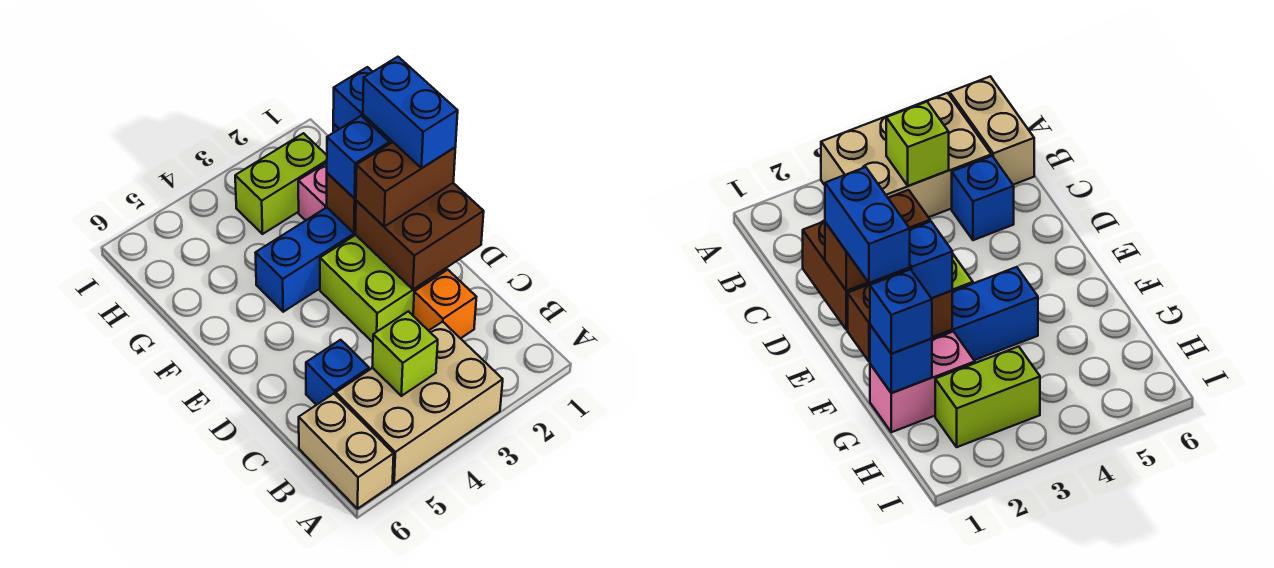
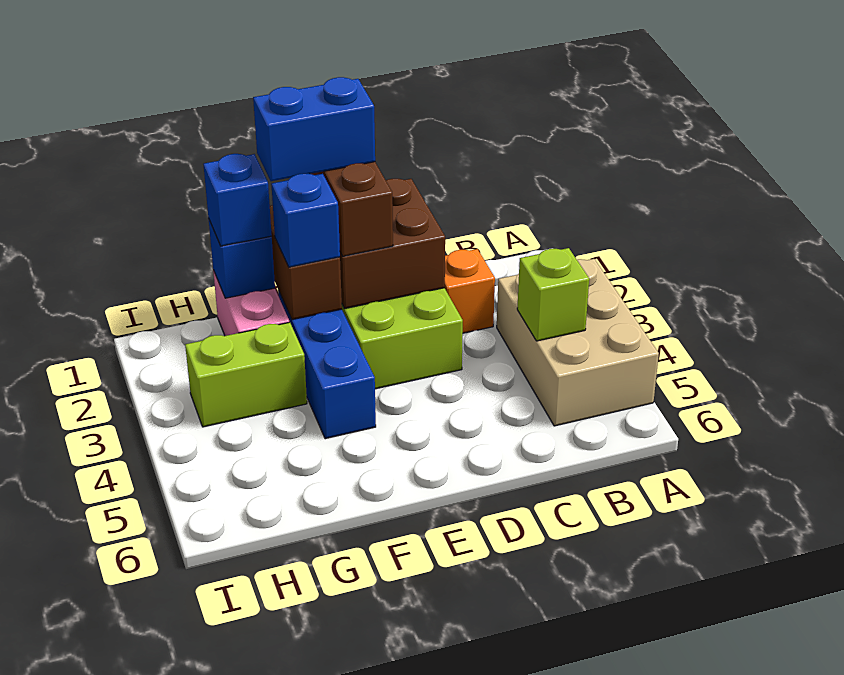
tan brick A6:B6 level 1 -> none
blue brick C5 level 1 -> none
lime brick H2:H3 level 1 -> lime brick G3:H3 level 1

